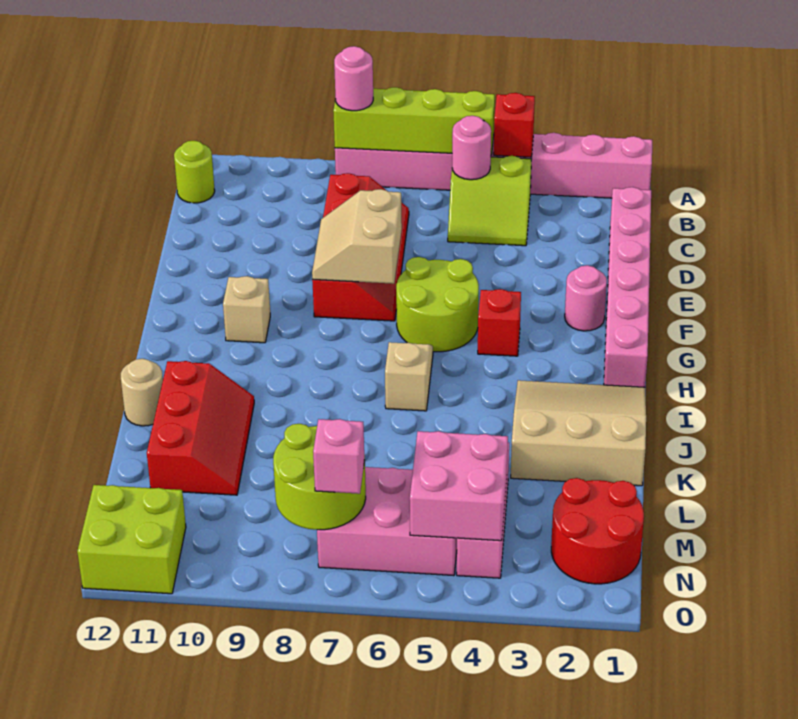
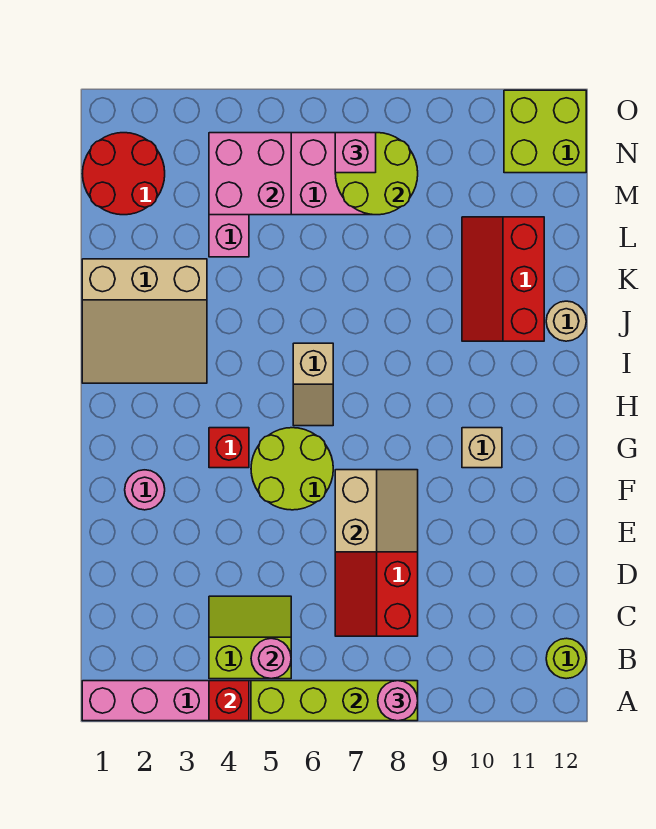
pink brick C1:H1 level 1 -> none

